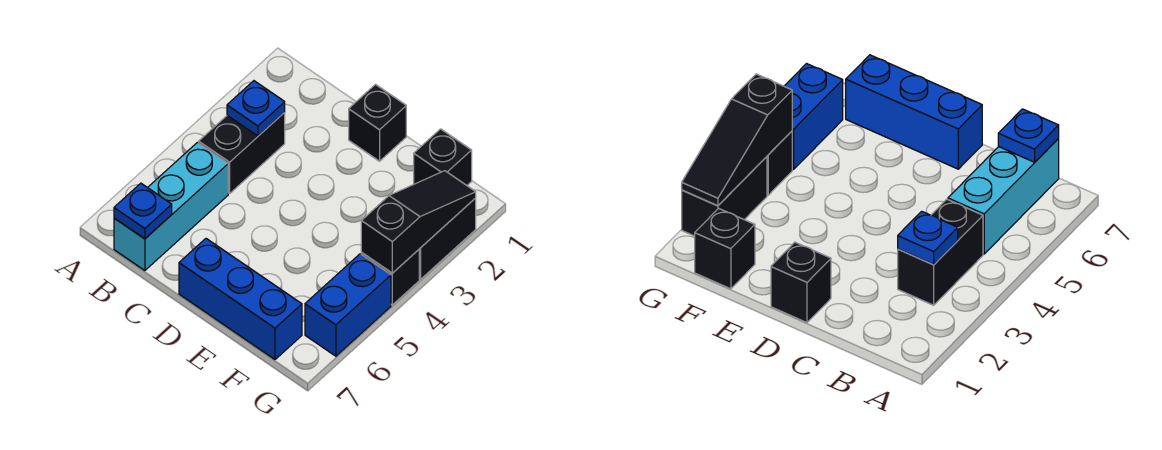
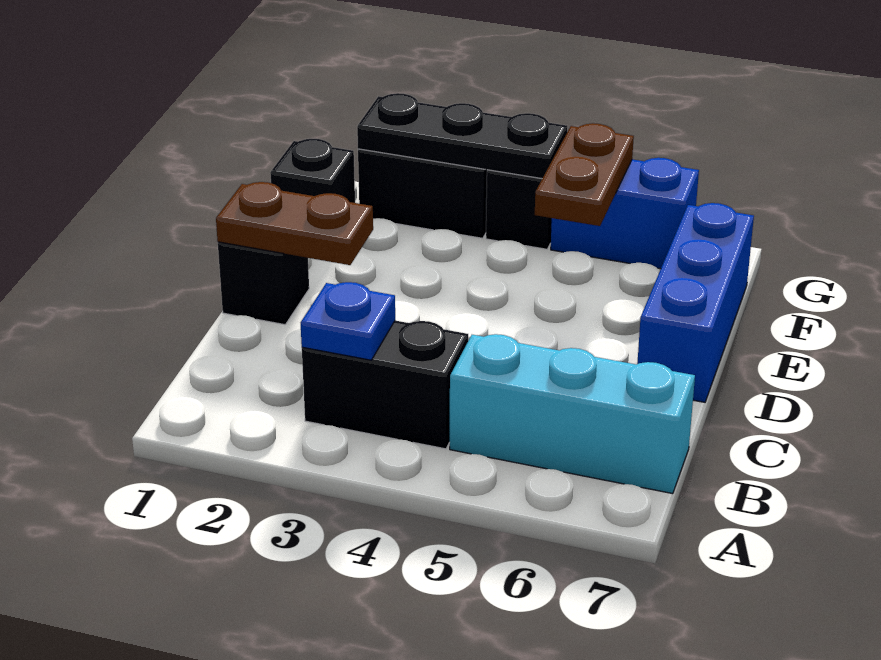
blue plate B7 level 2 -> none
none -> brown plate D1:D2 level 2
none -> brown plate F5:G5 level 2
black slope G2:G4 level 2 top 4 -> black plate G2:G4 level 2

